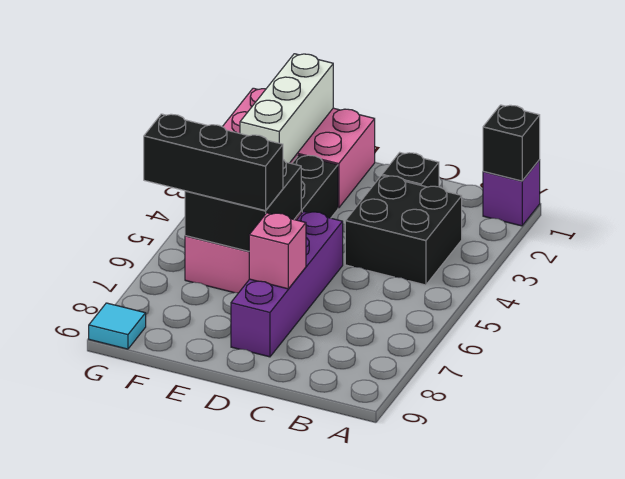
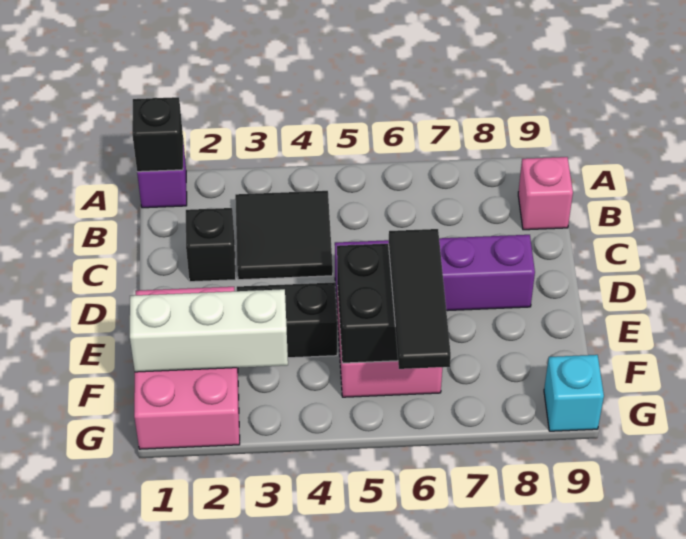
black brick B3:C4 level 1 -> black tile B3:C4 level 1
pink brick D7 level 2 -> pink brick B9 level 1
black brick E6:G6 level 3 -> black tile E6:G6 level 3
cyan tile G9 level 1 -> cyan brick G9 level 1

